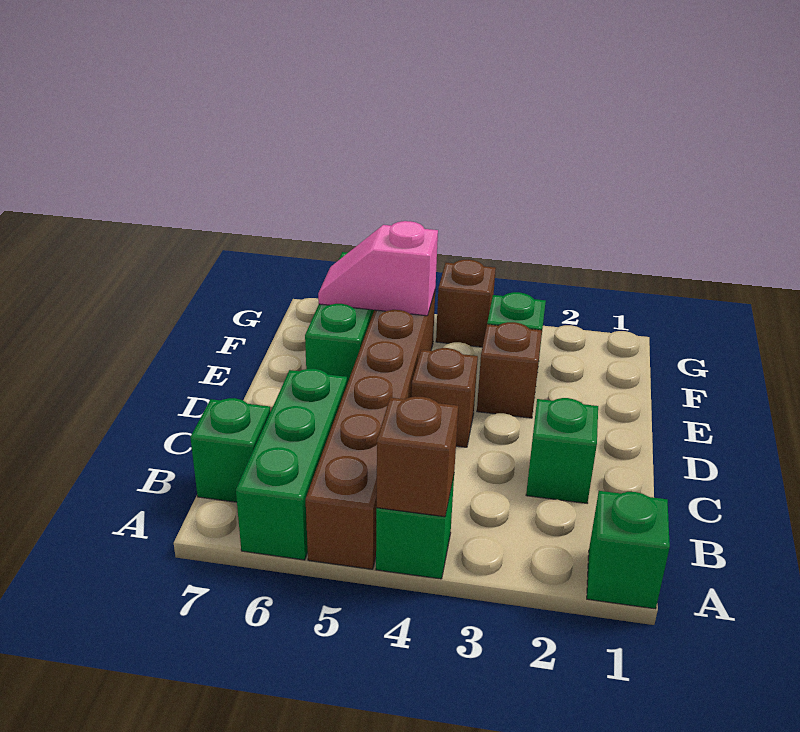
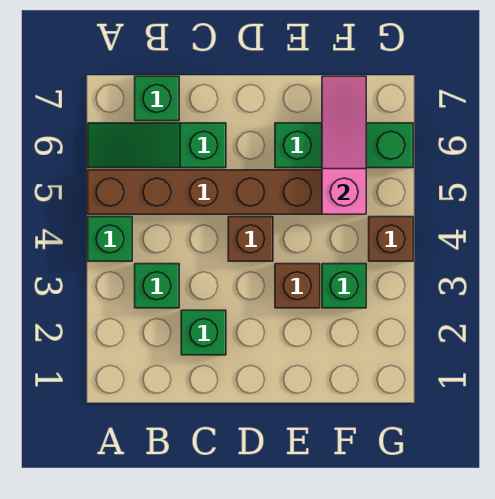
green brick A1 level 1 -> green brick B3 level 1
brown brick A4 level 2 -> none
green brick A6:C6 level 1 -> green slope A6:C6 level 1 top C
pink slope F5:F6 level 2 top 5 -> pink slope F5:F7 level 2 top 5

